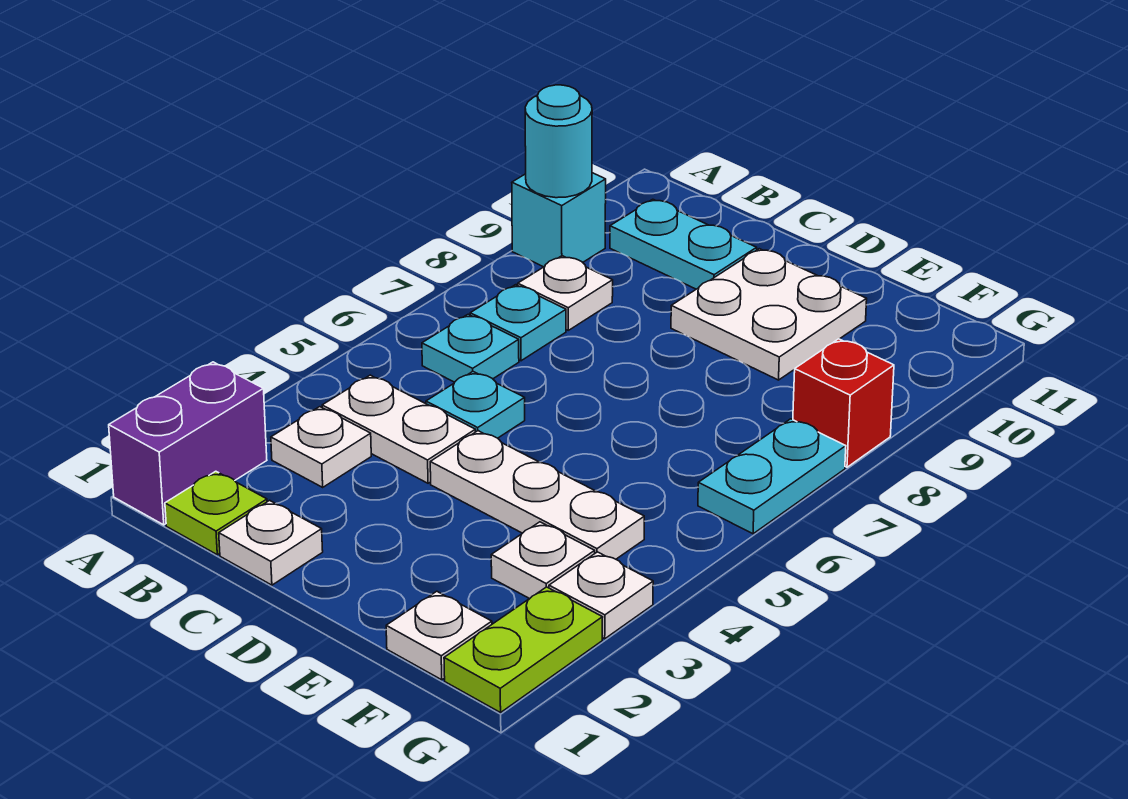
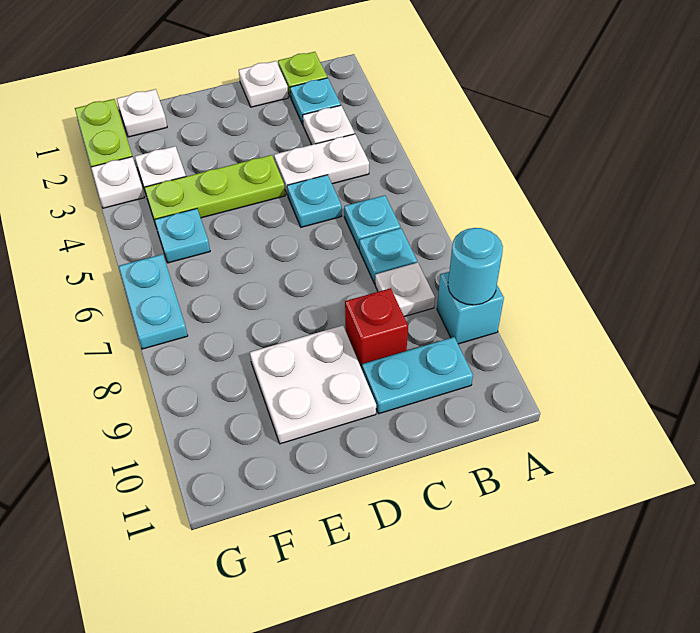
purple brick A1:A2 level 1 -> none
none -> cyan plate B2 level 1
white plate D4:F4 level 1 -> lime plate D4:F4 level 1
none -> cyan plate F5 level 1
red brick G8 level 1 -> red brick C9 level 1

